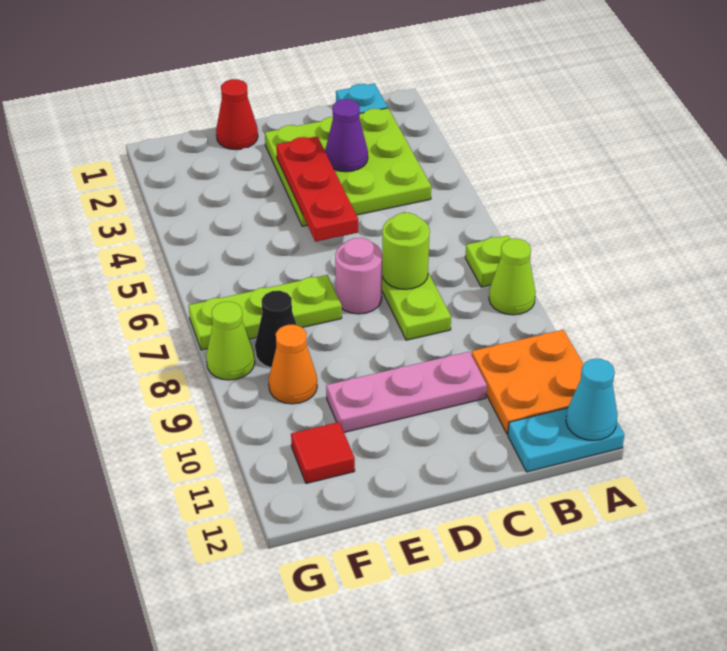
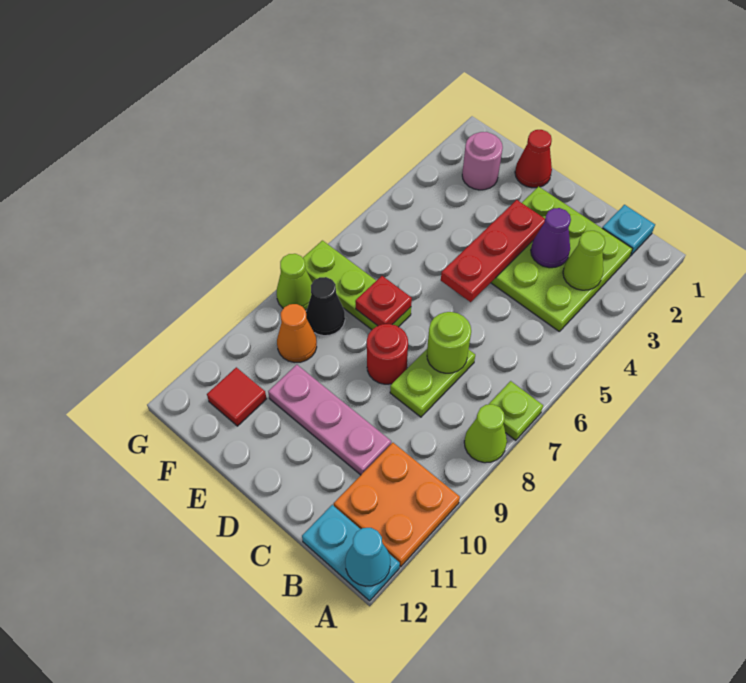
none -> lime cone B3 level 2
pink round brick D7 level 1 -> pink round brick F2 level 1
none -> red round brick D8 level 1
none -> red plate E7 level 2

